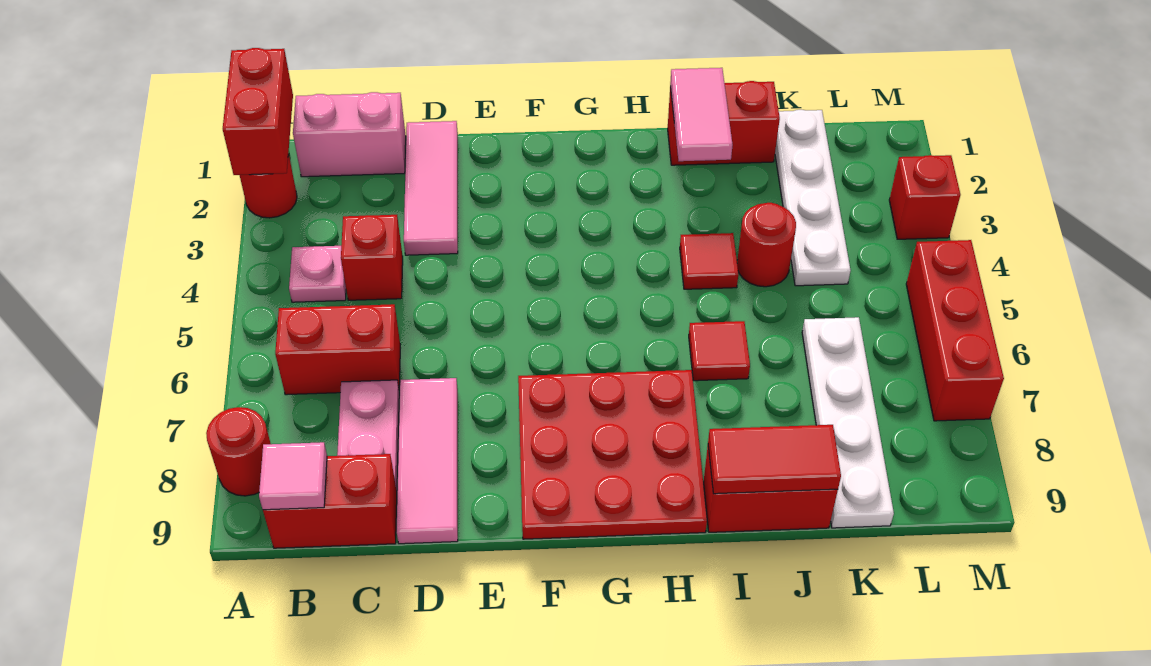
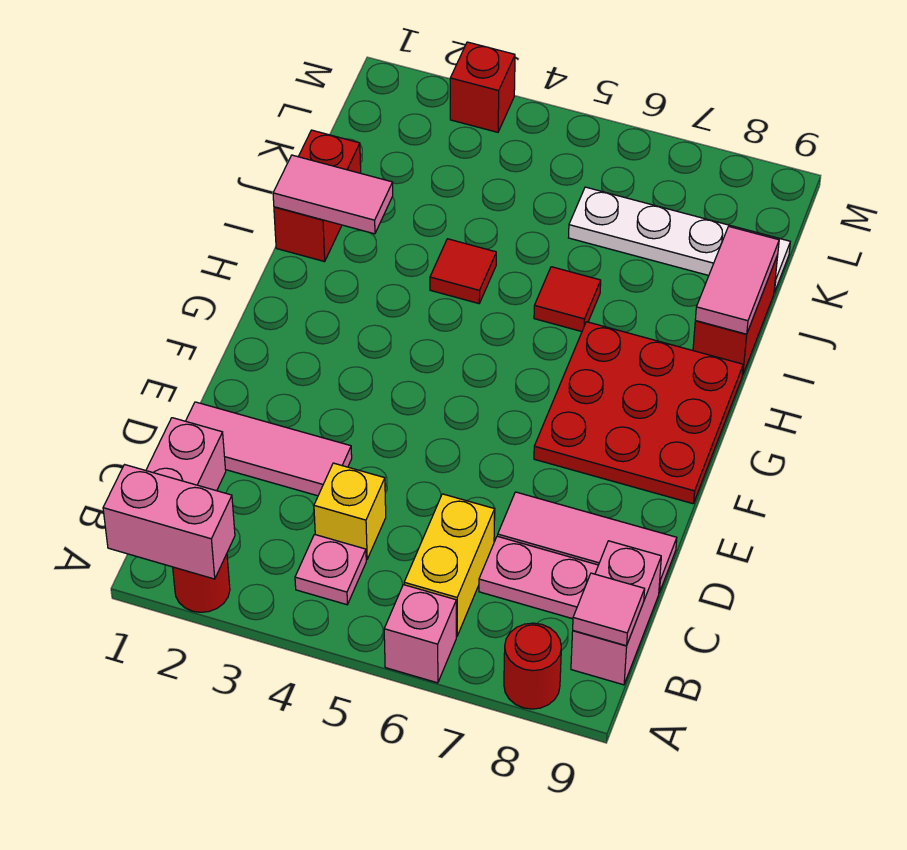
red brick A1:A2 level 2 -> pink brick A1:A2 level 2
none -> pink brick A6 level 1
red brick B6:C6 level 1 -> yellow brick B6:C6 level 1
red brick B9:C9 level 1 -> pink brick B9:C9 level 1
red brick C4 level 1 -> yellow brick C4 level 1
red tile I9:J9 level 2 -> pink tile I9:J9 level 2
red round brick J4 level 1 -> none
white plate K1:K4 level 1 -> none
red brick M5:M7 level 1 -> none

